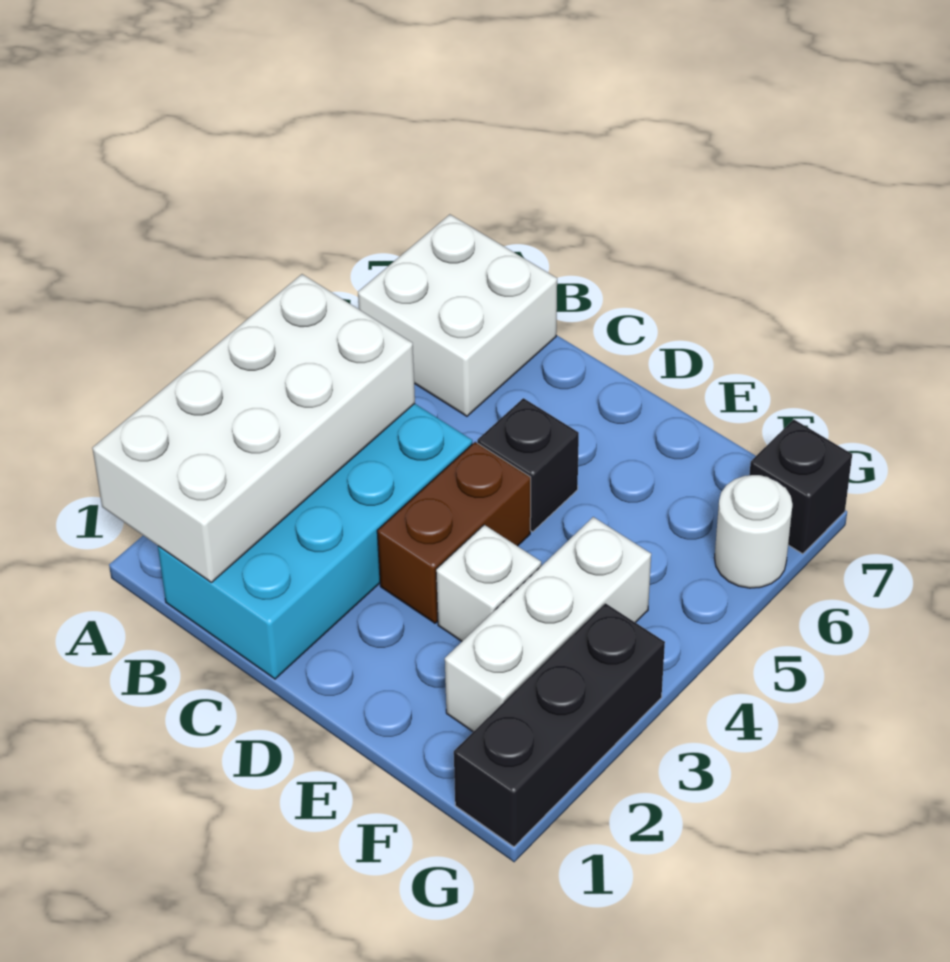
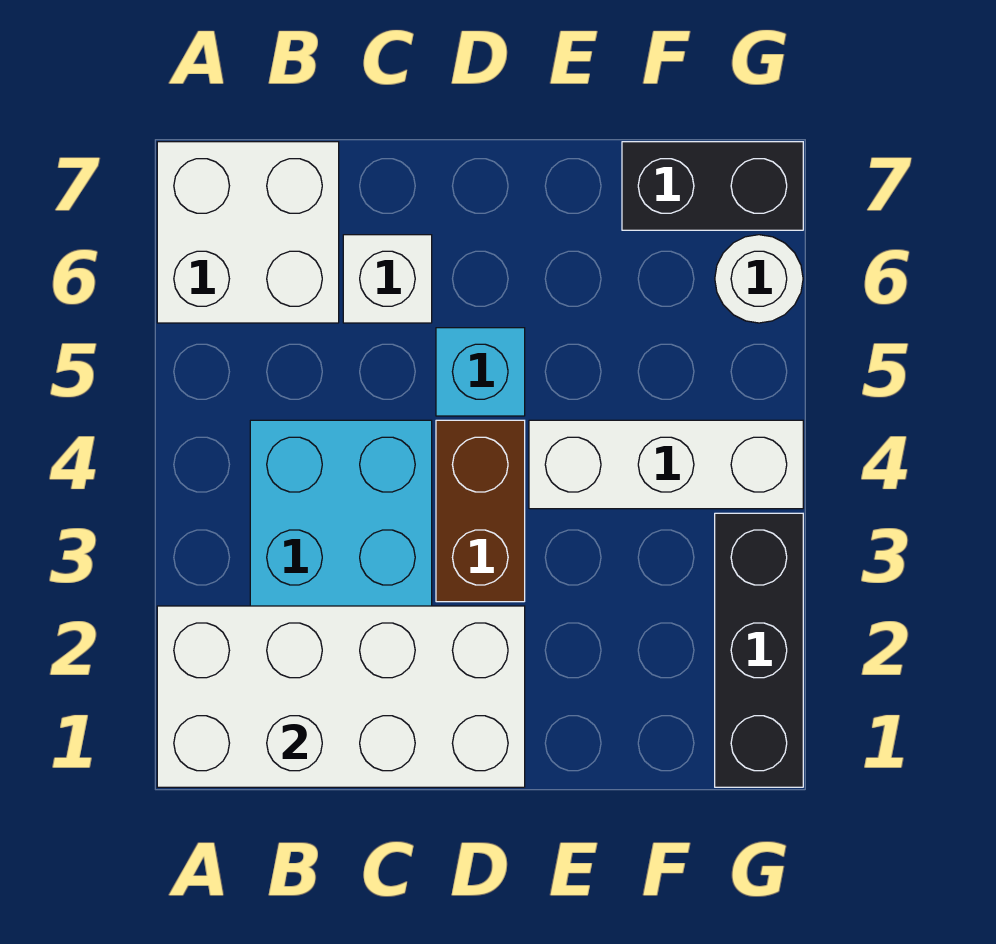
white brick A1:B4 level 2 -> white brick A1:D2 level 2
black brick D5 level 1 -> cyan brick D5 level 1
white brick E3 level 1 -> white brick C6 level 1
white brick F2:F4 level 1 -> white brick E4:G4 level 1
black brick G7 level 1 -> black brick F7:G7 level 1

